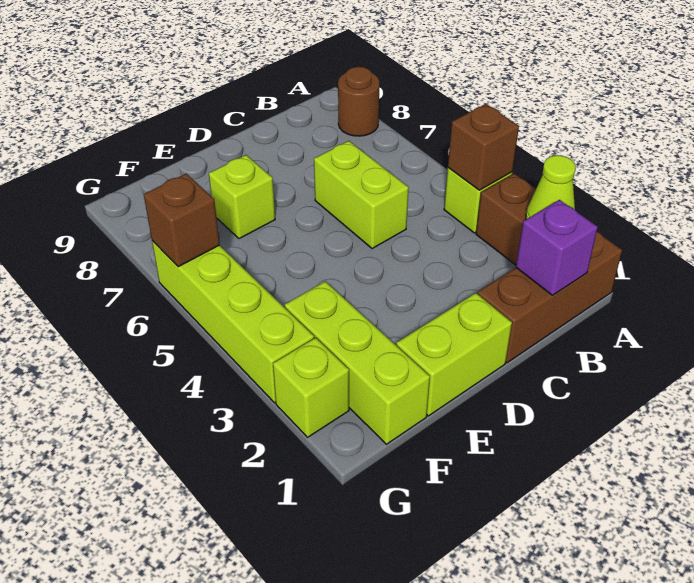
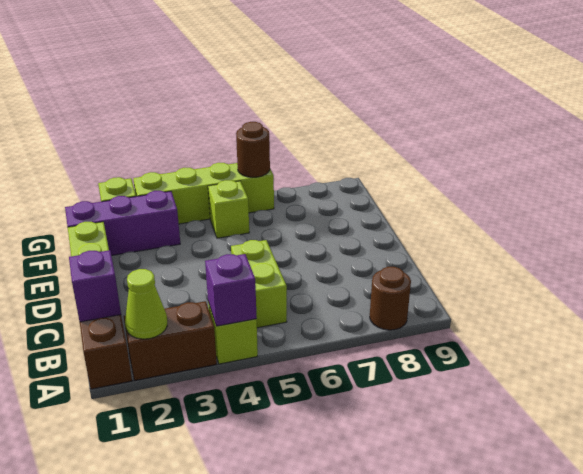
brown brick A4 level 2 -> purple brick A4 level 2
lime brick C5:C6 level 1 -> lime brick B5:C5 level 1
lime brick E7 level 1 -> lime brick F5 level 1
lime brick F1:F3 level 1 -> purple brick F1:F3 level 1
brown brick G6 level 2 -> brown round brick G6 level 2

